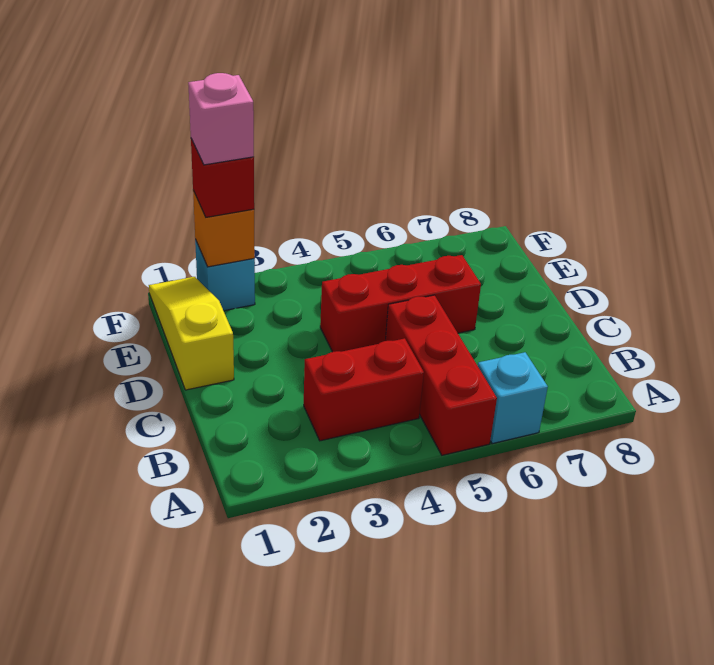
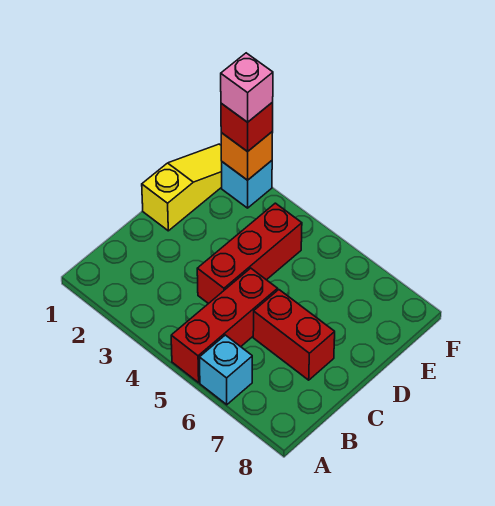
red brick B3:B4 level 1 -> red brick C6:C7 level 1
red brick D4:D6 level 1 -> red brick C4:E4 level 1

